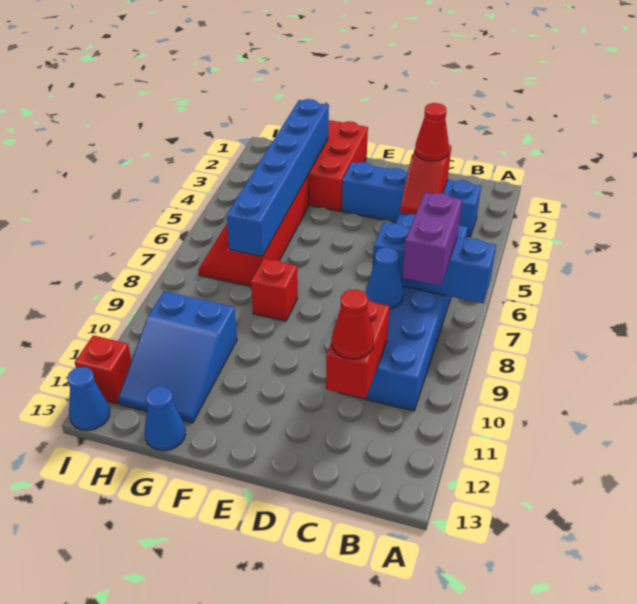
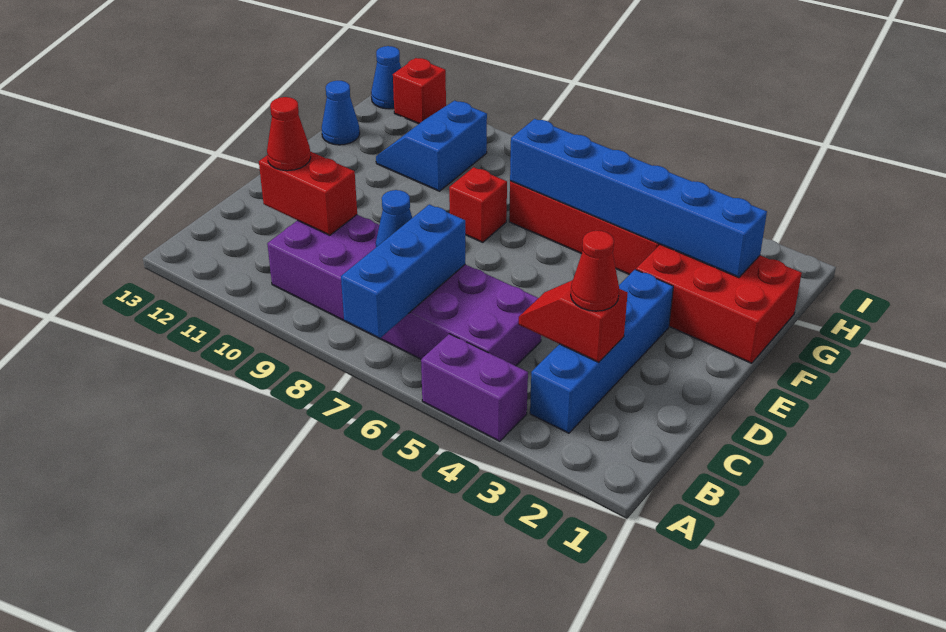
blue brick B5:C10 level 1 -> purple brick B5:C10 level 1
purple brick B7:B8 level 3 -> purple brick A4:A5 level 1
blue slope G10:H12 level 1 top 10 -> blue slope G10:H11 level 1 top 10

